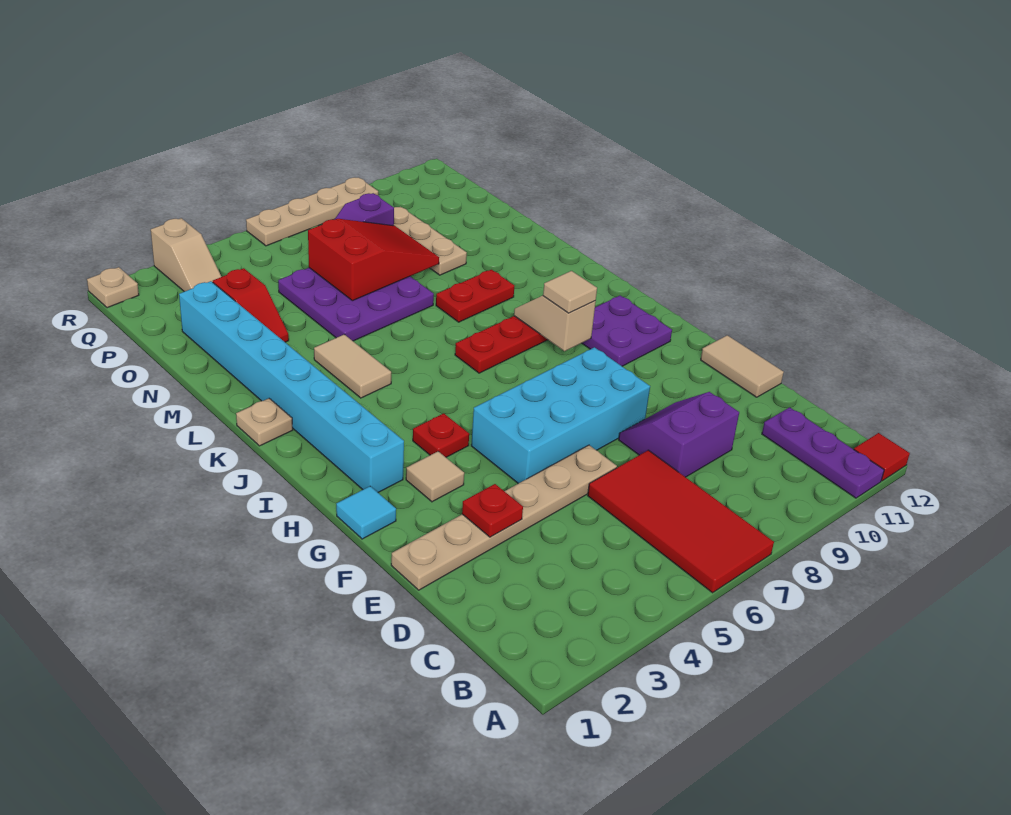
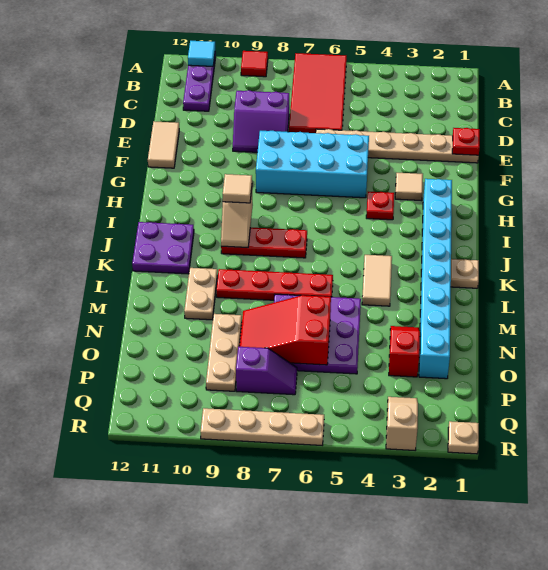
red tile A12 level 1 -> red tile A9 level 1
red plate E3 level 2 -> red plate E1 level 2
cyan tile G1 level 1 -> cyan tile A11 level 2
purple plate H10:I11 level 1 -> purple plate J11:K12 level 1
red plate L8:L9 level 1 -> red plate L6:L9 level 1
none -> tan plate L10:M10 level 1

